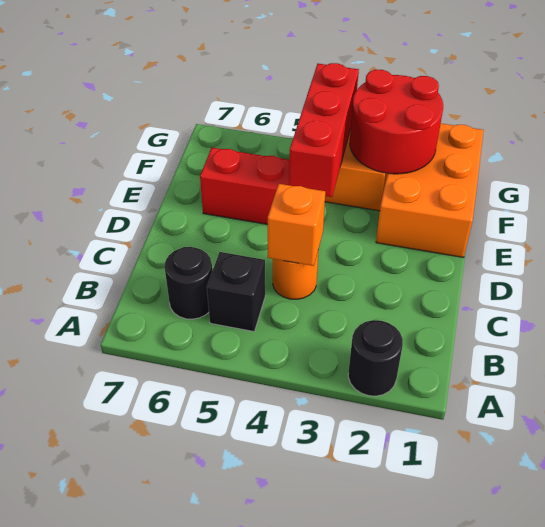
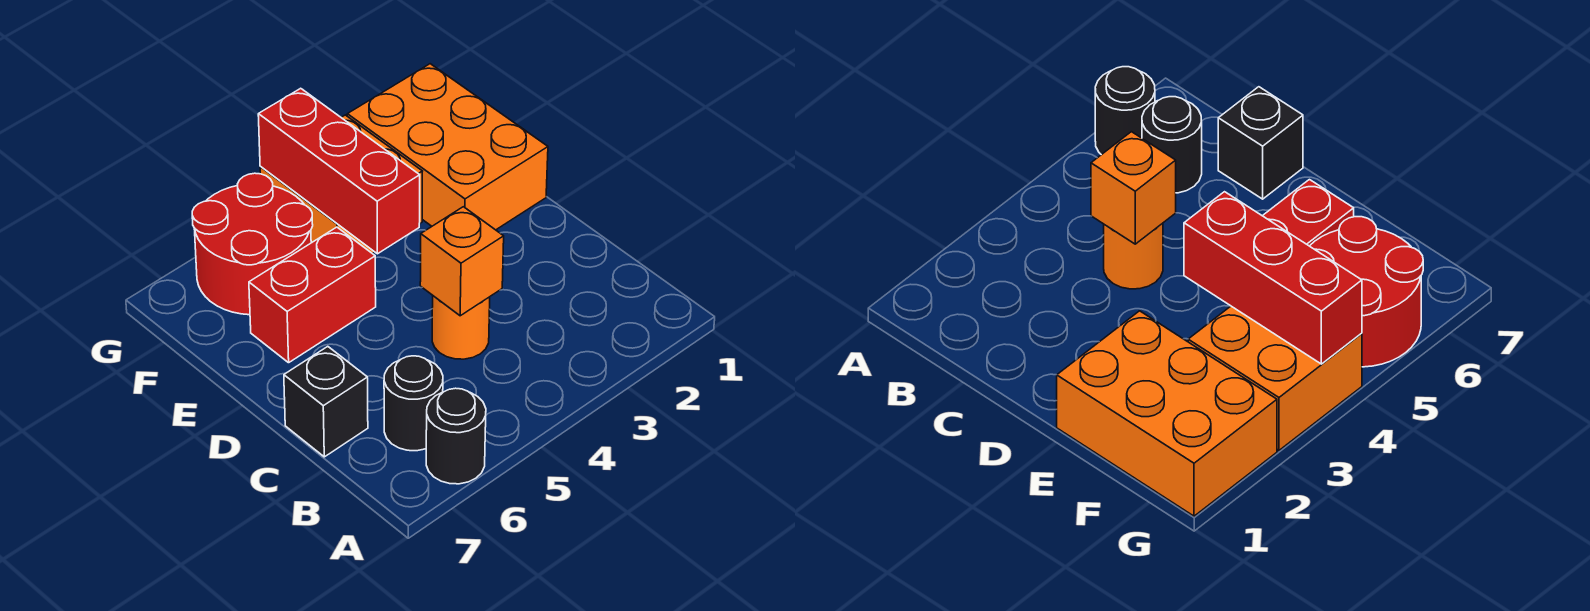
black round brick A2 level 1 -> black round brick A6 level 1
black brick B5 level 1 -> black brick C7 level 1
red round brick F2:G3 level 2 -> red round brick F5:G6 level 1

